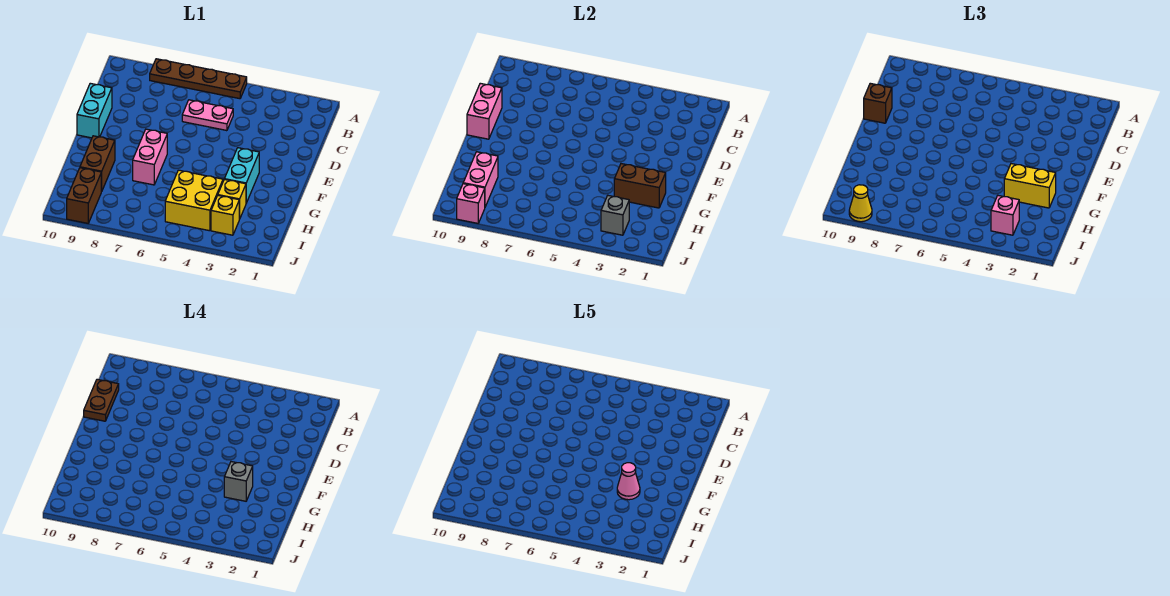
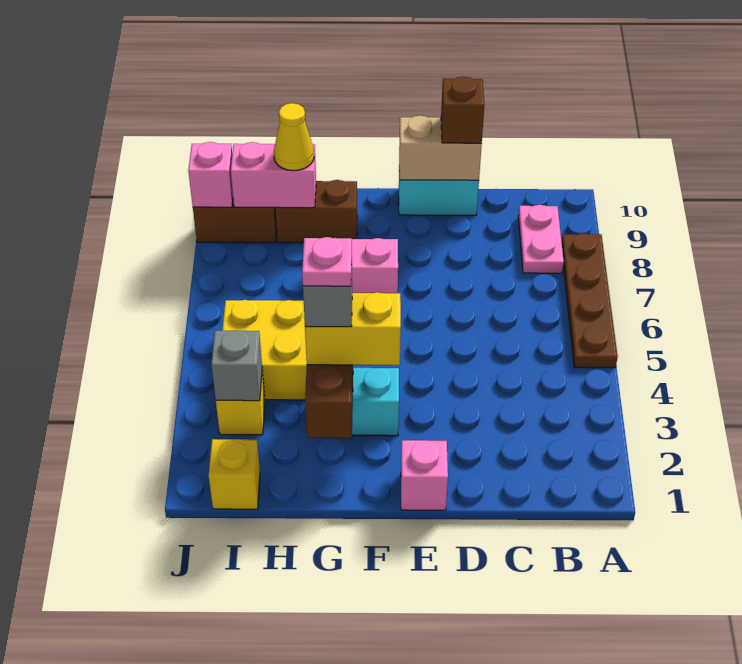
pink plate C5:C6 level 1 -> pink plate B8:B9 level 1
brown plate C10:D10 level 4 -> none
pink brick D10:E10 level 2 -> tan brick D10:E10 level 2
yellow brick G2:G3 level 3 -> yellow brick F3:G3 level 3
pink cone G3 level 5 -> pink plate G3 level 5
yellow brick H3 level 1 -> yellow brick I1 level 1
pink brick I3 level 3 -> pink brick E1 level 1
yellow cone J9 level 3 -> yellow cone H9 level 3

